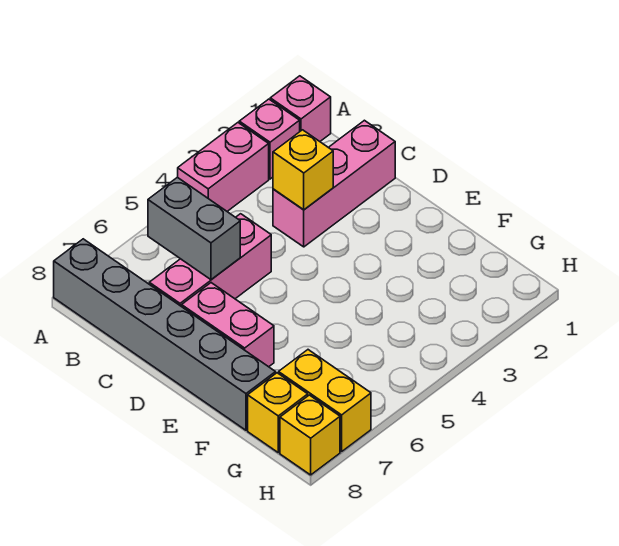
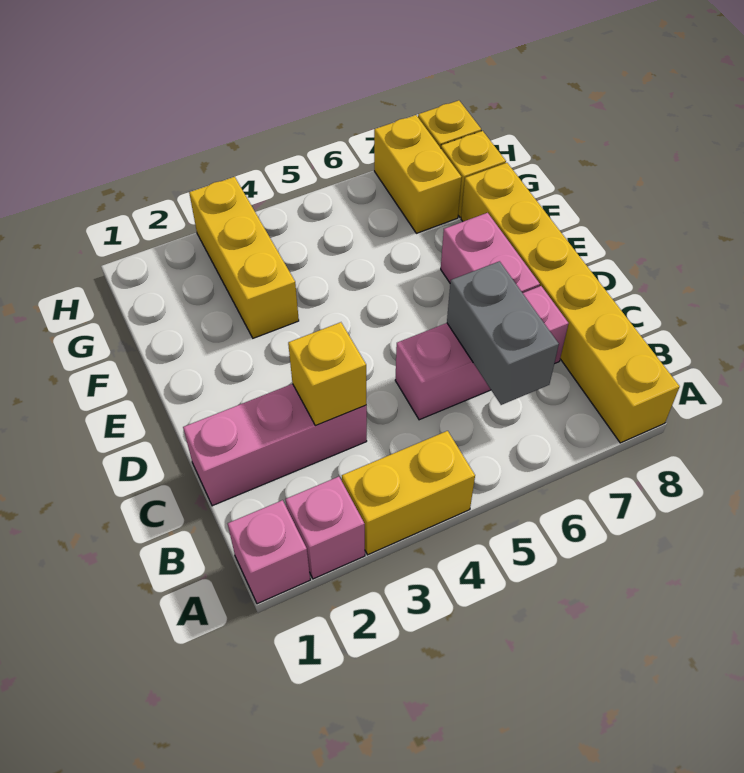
pink brick A3:A4 level 1 -> yellow brick A3:A4 level 1
grey brick A8:F8 level 1 -> yellow brick A8:F8 level 1
none -> yellow brick F3:H3 level 1

